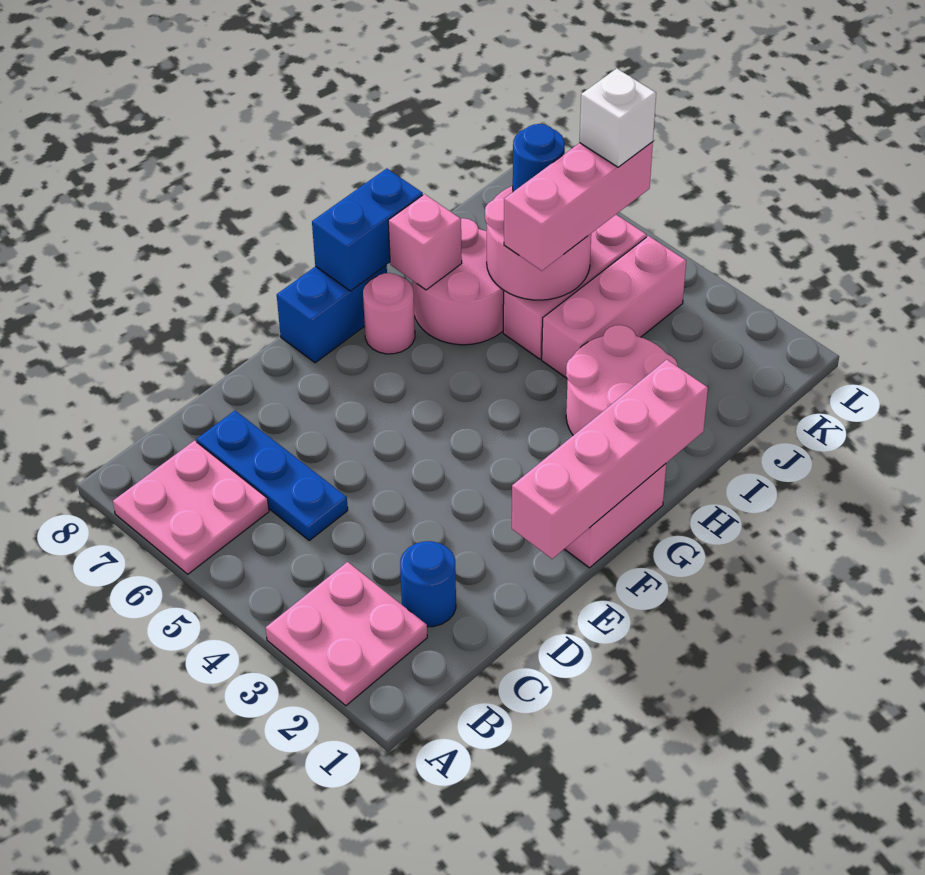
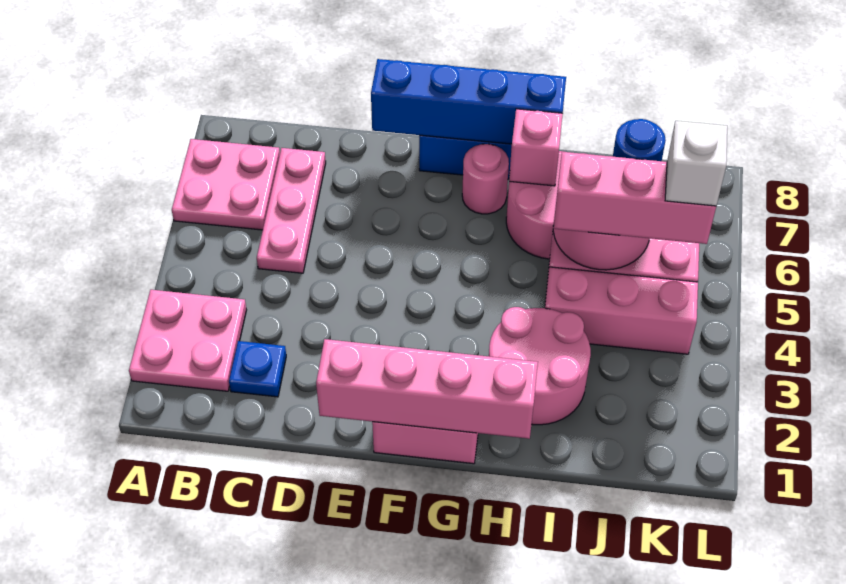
blue round brick C2 level 1 -> blue plate C2 level 1
blue plate C5:C7 level 1 -> pink plate C5:C7 level 1
blue brick G8:H8 level 2 -> blue brick E8:H8 level 2

